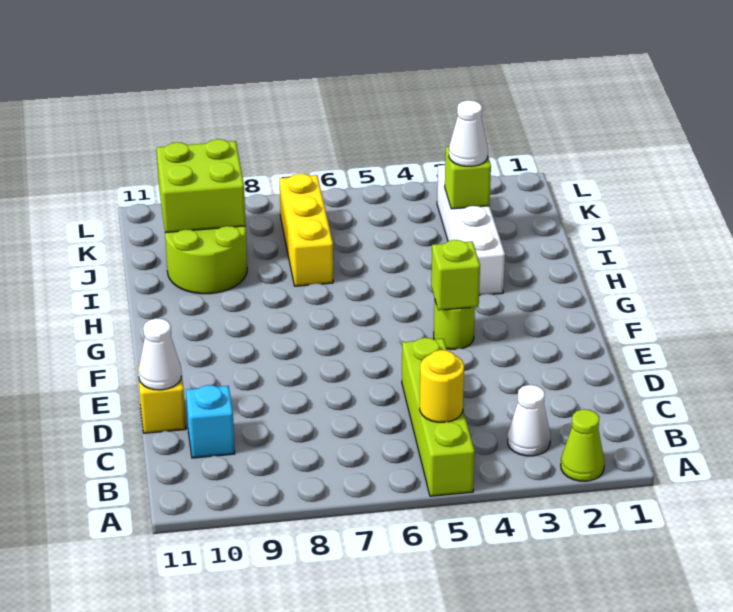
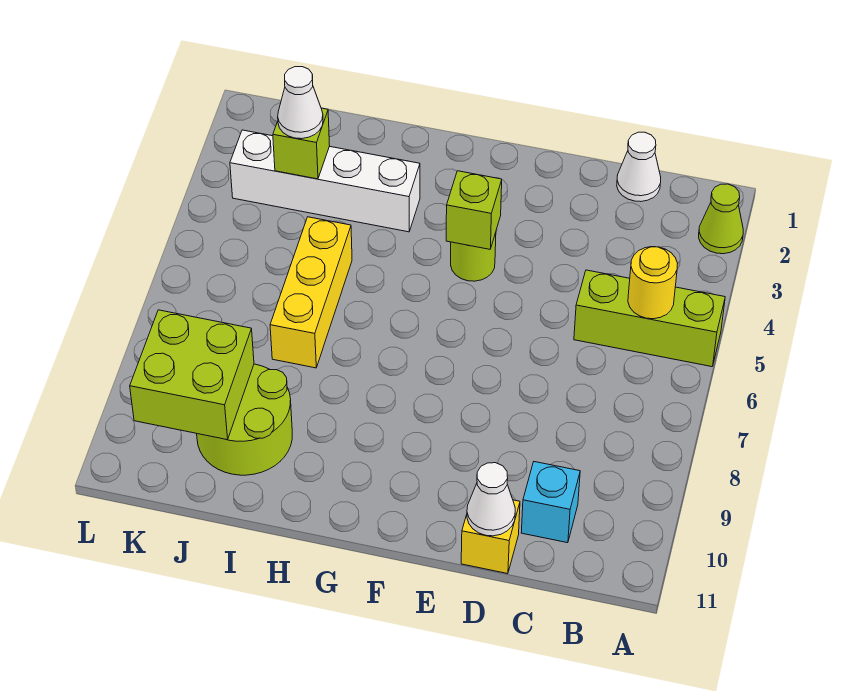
lime brick A5:D5 level 1 -> lime brick A5:C5 level 1
white cone B3 level 1 -> white cone C1 level 1
yellow brick I7:K7 level 1 -> yellow brick I5:I7 level 1

